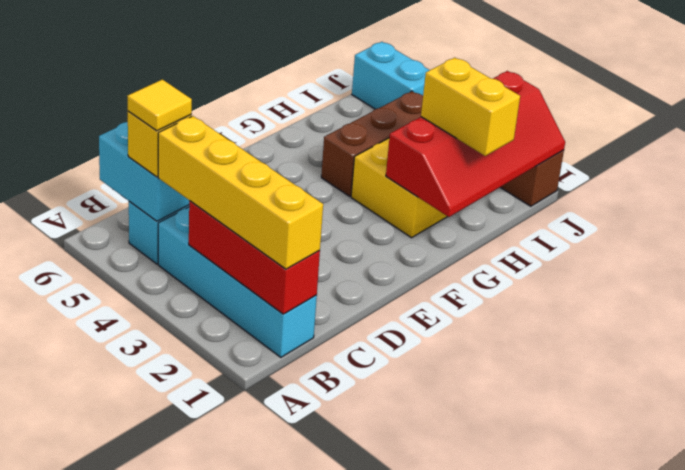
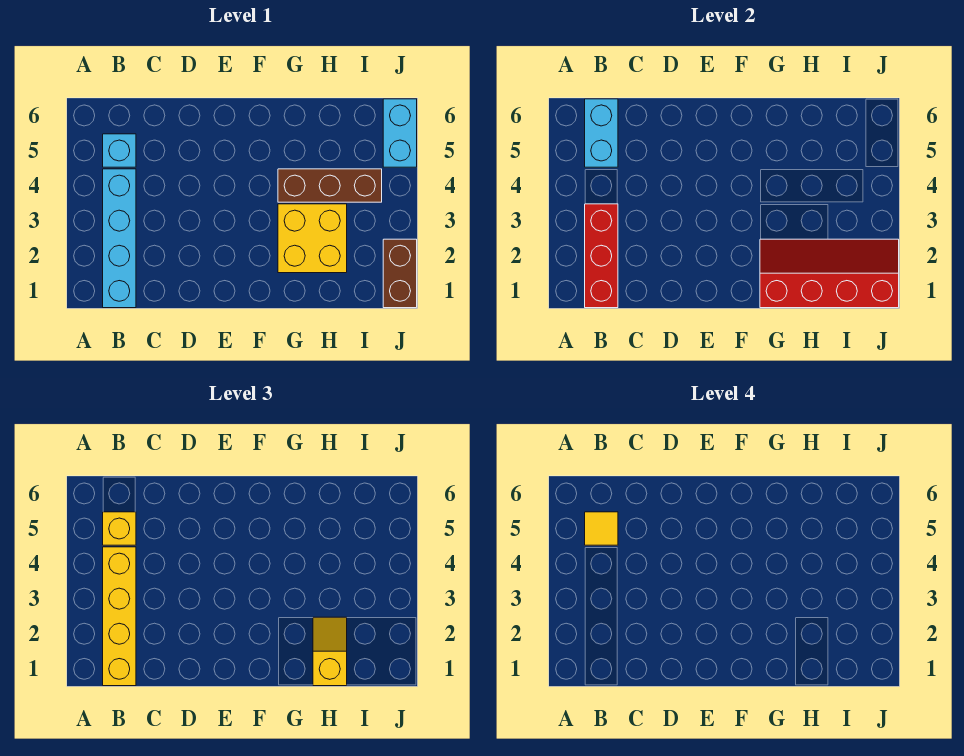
red slope G1:J2 level 2 top 2 -> red slope G1:J2 level 2 top 1
yellow brick H1:H2 level 3 -> yellow slope H1:H2 level 3 top 1

